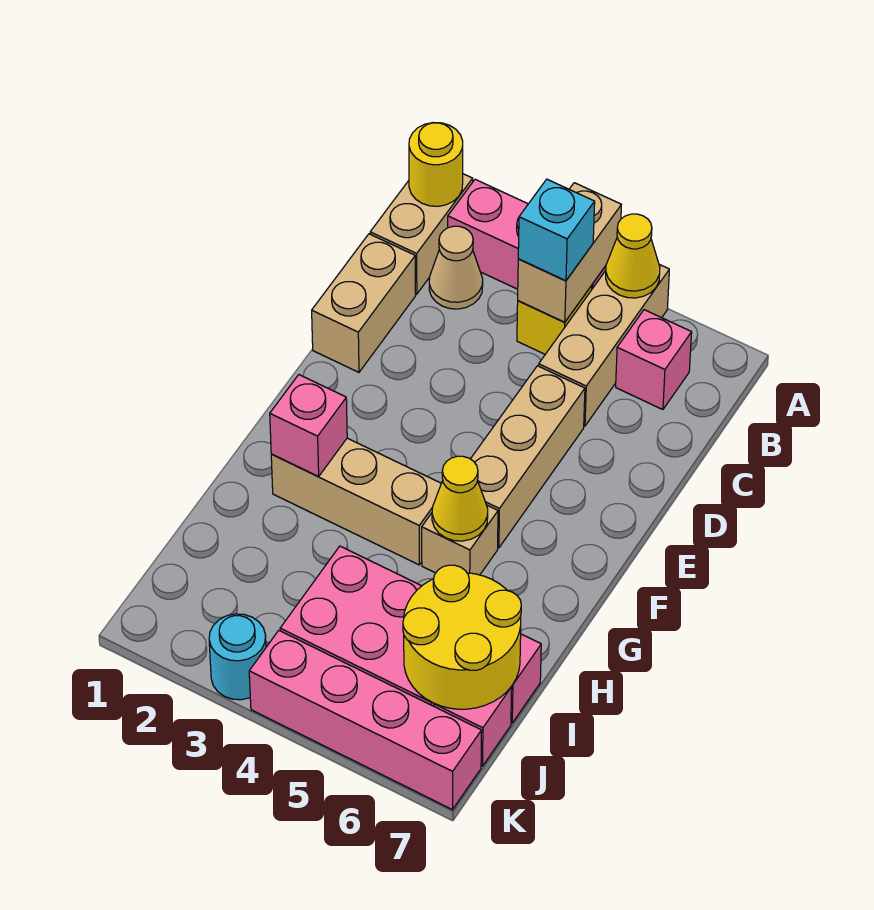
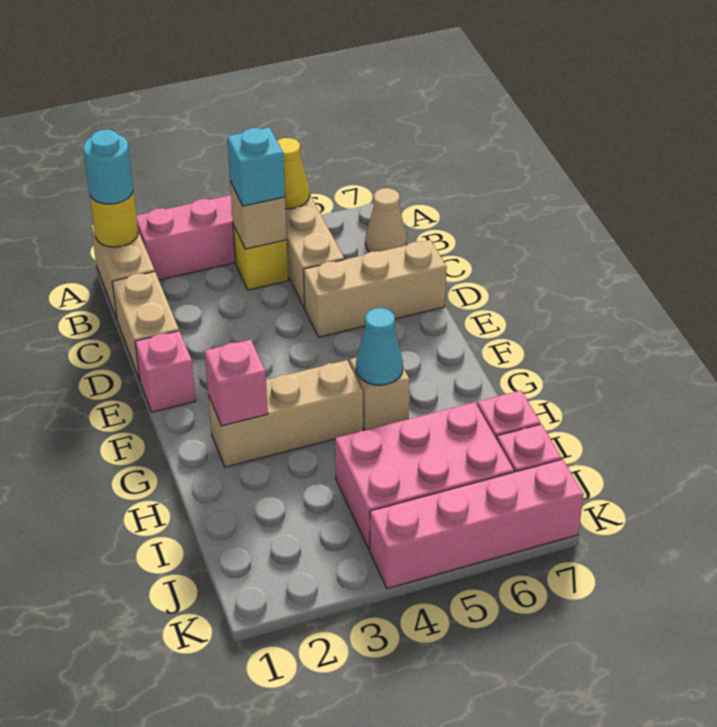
tan brick A4:B4 level 2 -> tan brick B4 level 2
tan cone B2 level 1 -> tan cone B7 level 1
pink brick B6 level 1 -> pink brick E1 level 1
tan brick D5:F5 level 1 -> tan brick D5:D7 level 1
yellow cone G5 level 2 -> cyan cone G5 level 2
yellow round brick I6:J7 level 2 -> none
cyan round brick K3 level 1 -> cyan round brick A1 level 3

